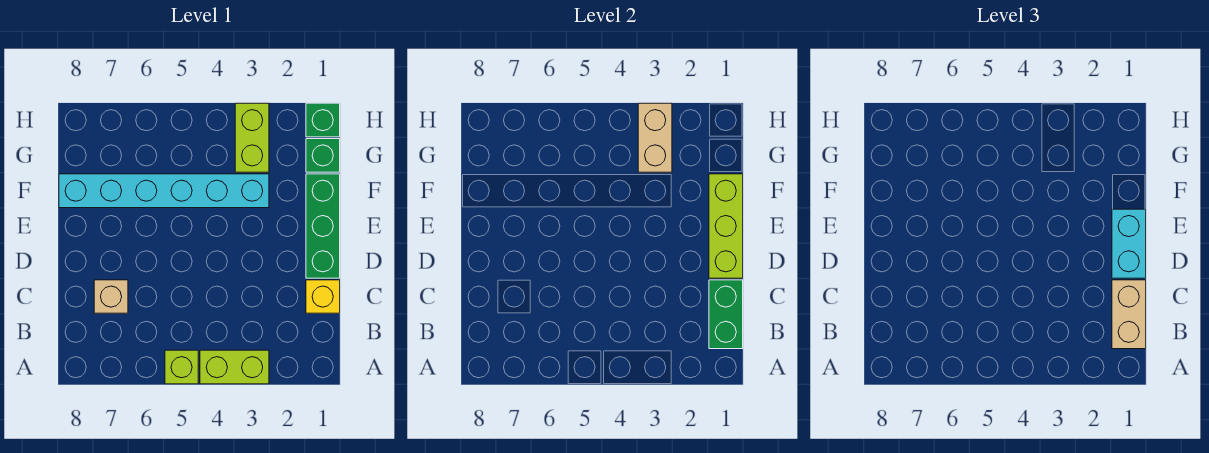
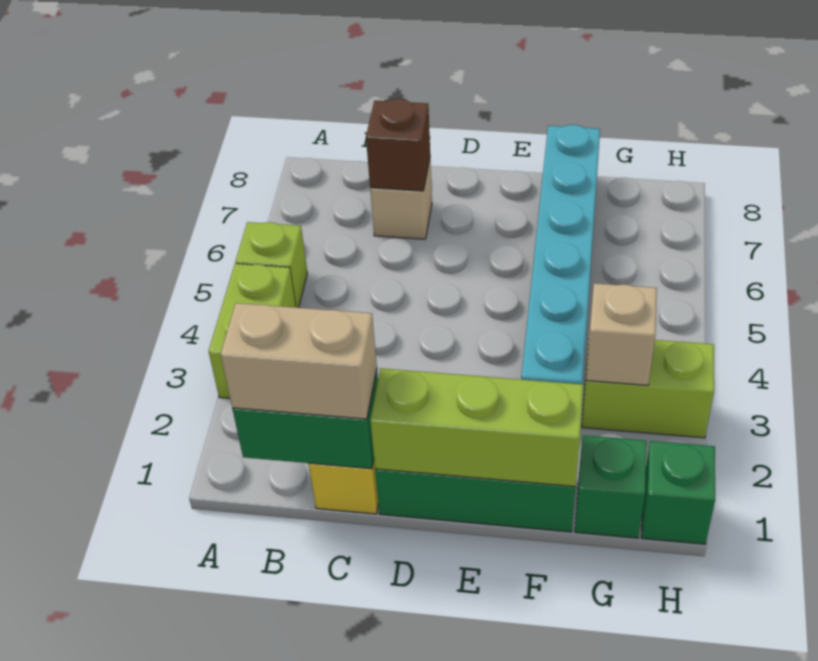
none -> brown brick C7 level 2
cyan brick D1:E1 level 3 -> none
tan brick G3:H3 level 2 -> tan brick G3 level 2

